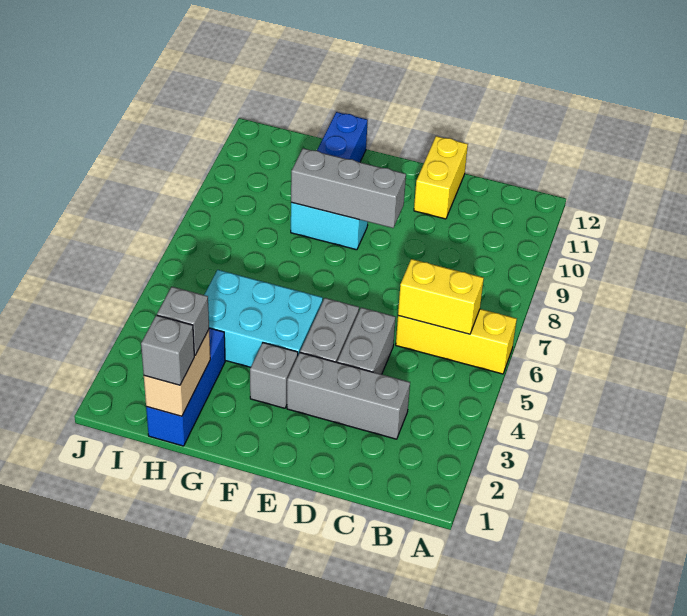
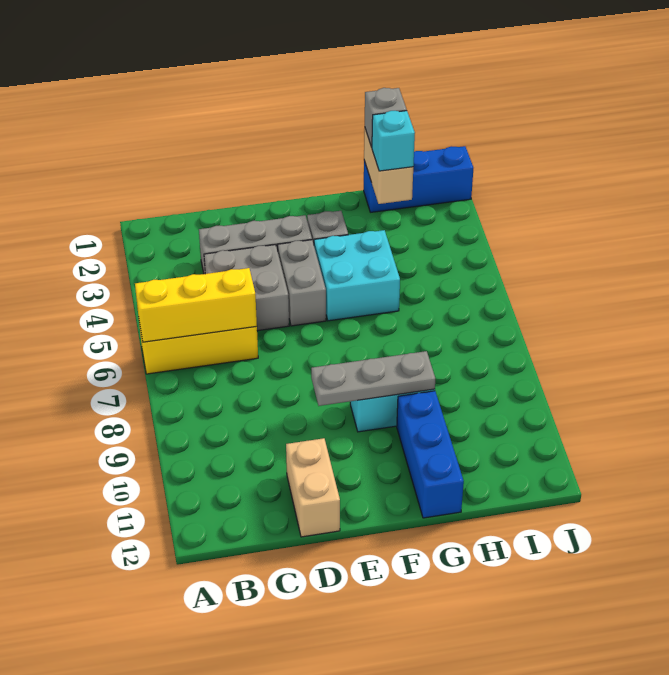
yellow brick B6:C6 level 2 -> yellow brick A6:C6 level 2
grey brick D4:D5 level 1 -> grey brick C4:D5 level 1
yellow brick D11:D12 level 1 -> tan brick D11:D12 level 1
grey brick E9:G9 level 2 -> grey plate E9:G9 level 2
cyan brick F4:H5 level 1 -> cyan brick F4:G5 level 1
blue brick H1:H3 level 1 -> blue brick H1:J1 level 1
grey brick H2 level 3 -> cyan brick H2 level 3

